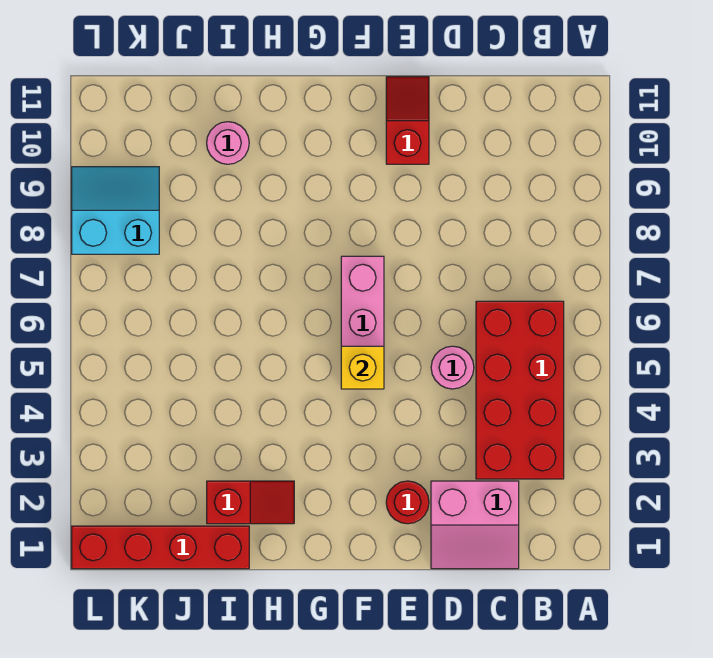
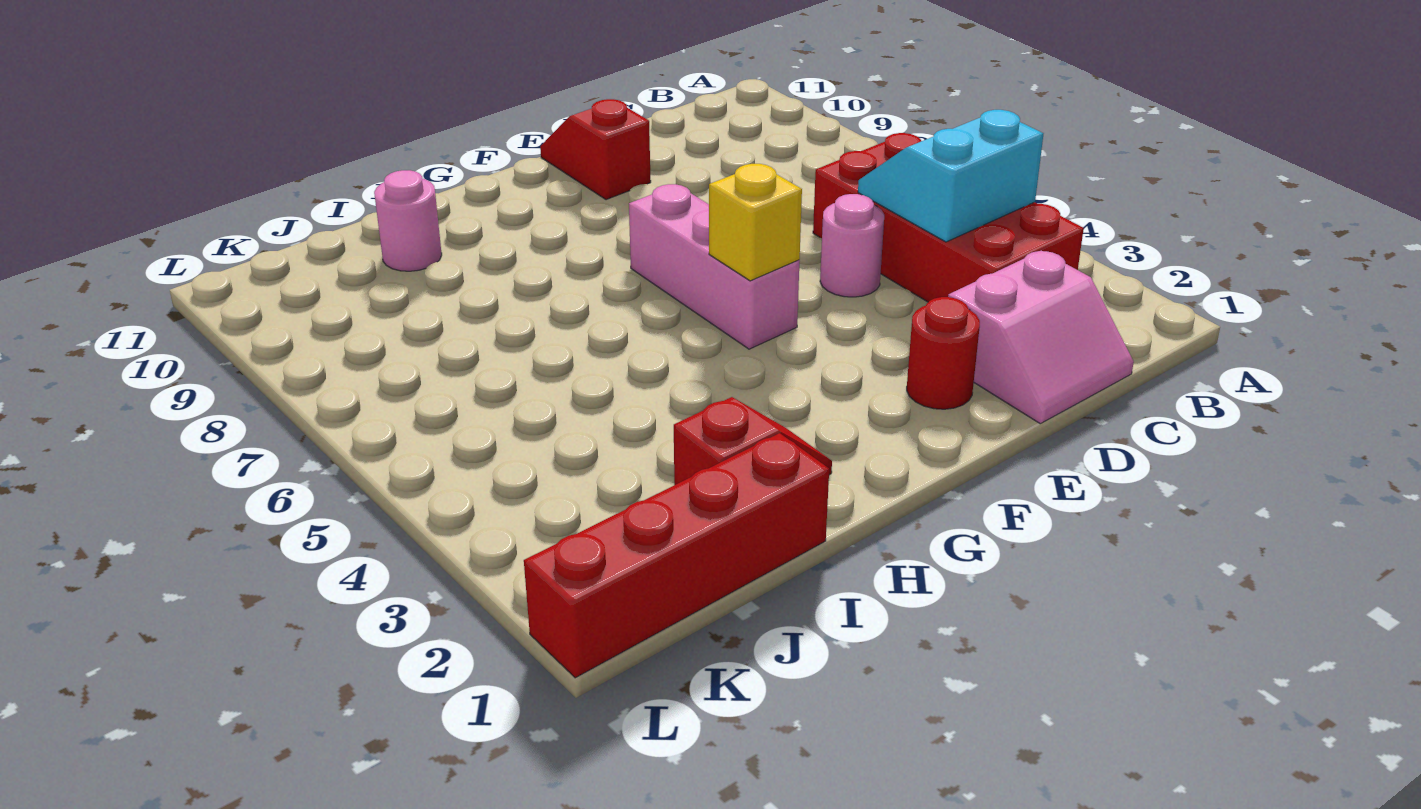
cyan slope K8:L9 level 1 top 8 -> cyan slope B4:C5 level 2 top 4

